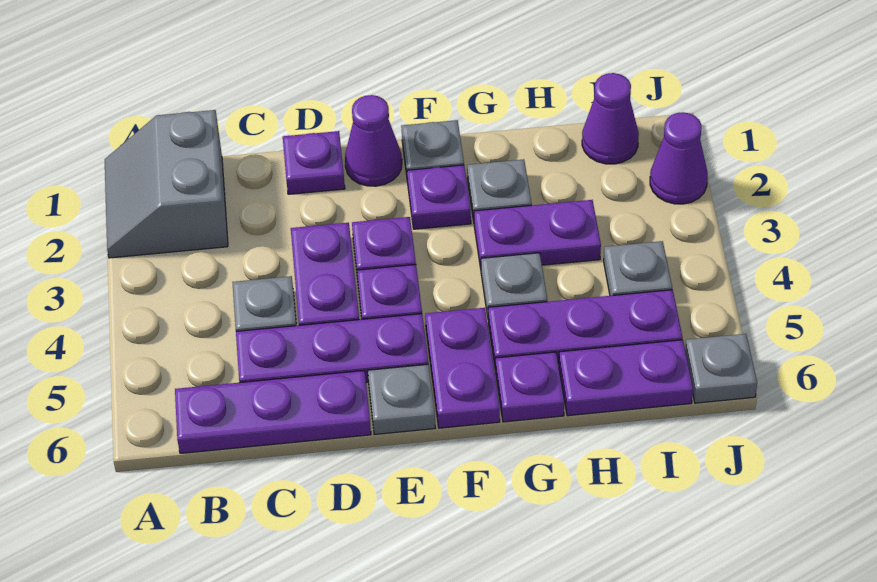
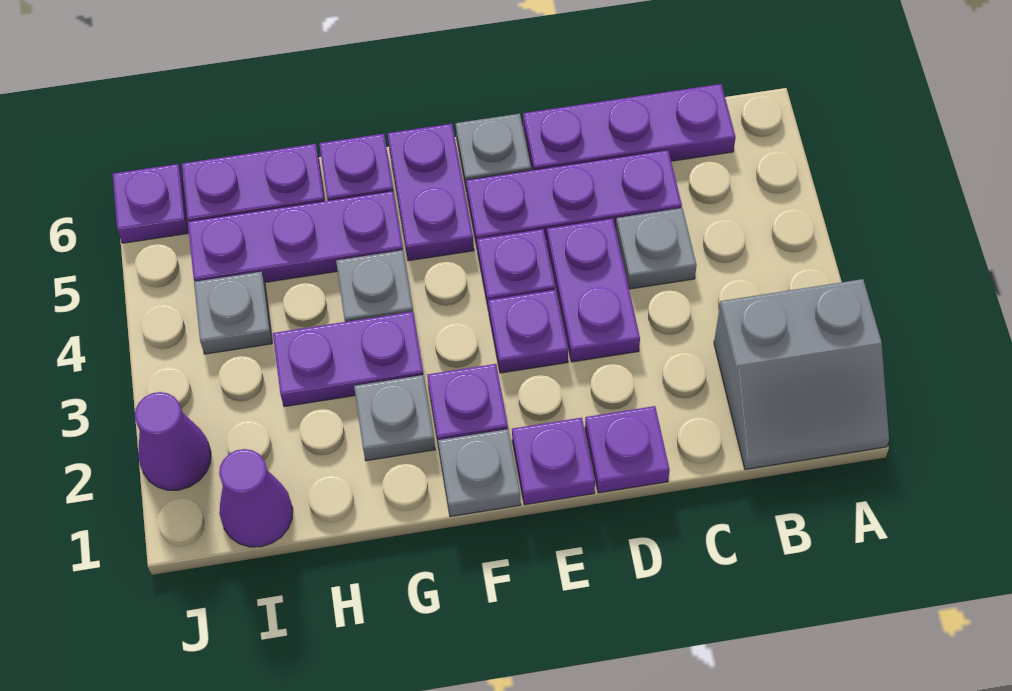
grey slope A1:B2 level 1 top B -> grey slope A1:B2 level 1 top 2
purple cone E1 level 1 -> purple plate E1 level 1
grey plate J6 level 1 -> purple plate J6 level 1

